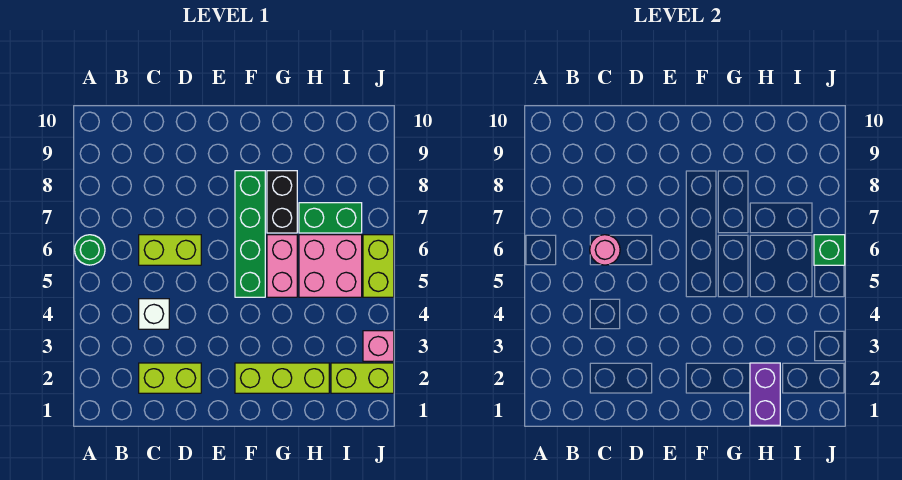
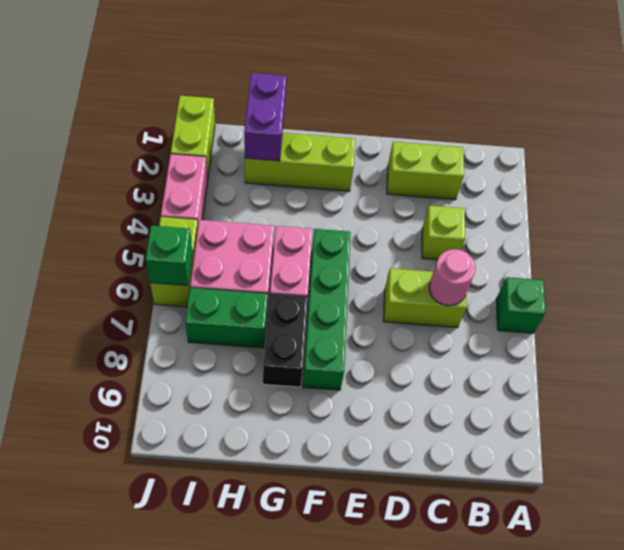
green round brick A6 level 1 -> green brick A6 level 1
white brick C4 level 1 -> lime brick C4 level 1
lime brick I2:J2 level 1 -> lime brick J1:J2 level 1
pink brick J3 level 1 -> pink brick J3:J4 level 1

